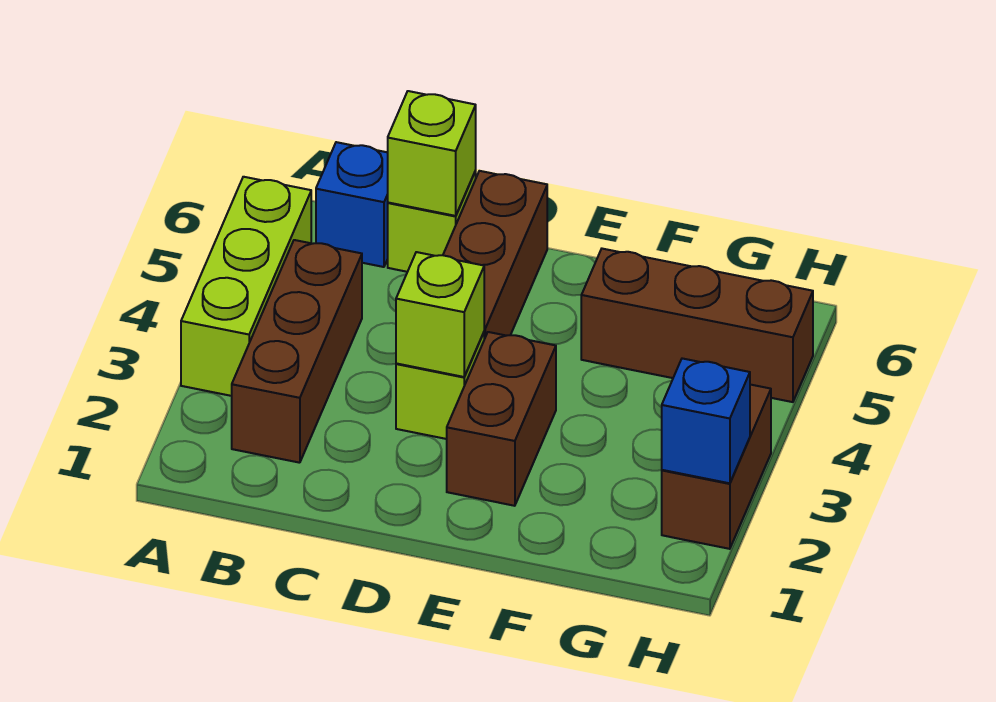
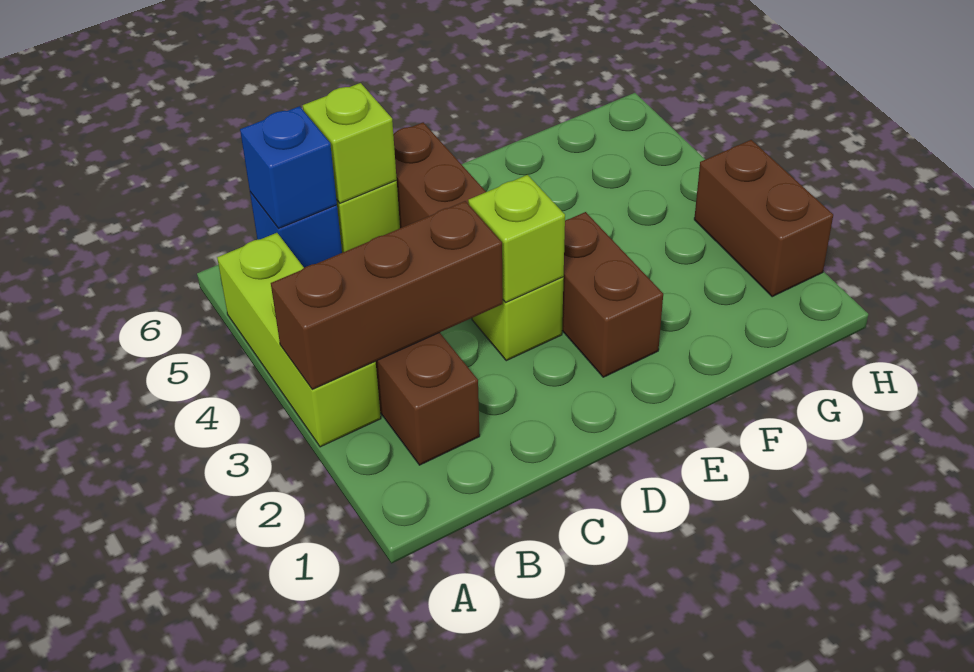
brown brick F5:H5 level 1 -> brown brick A3:C3 level 2
blue brick H2 level 2 -> blue brick B6 level 2

